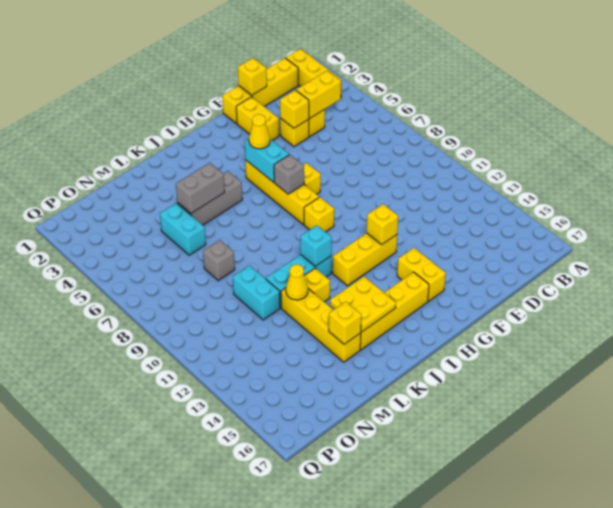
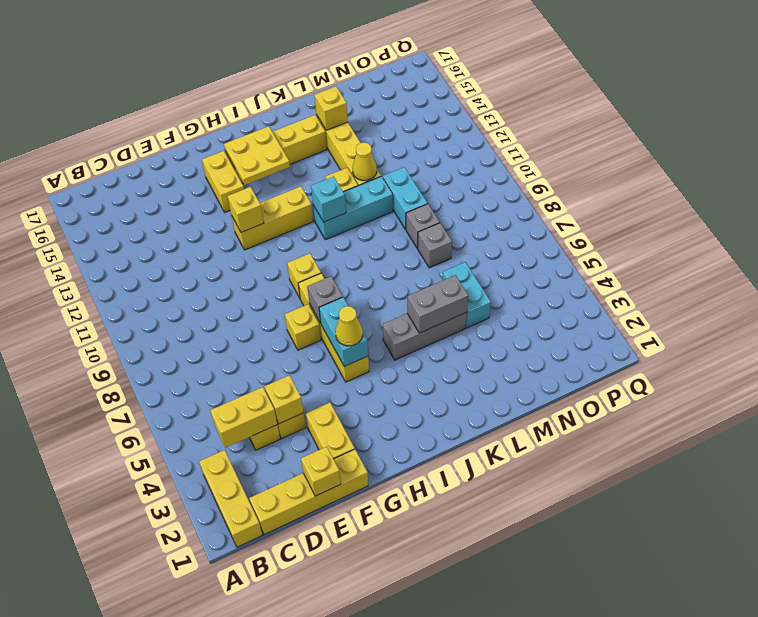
yellow plate J14:K15 level 2 -> yellow plate H14:I15 level 2
none -> grey brick M9 level 1

